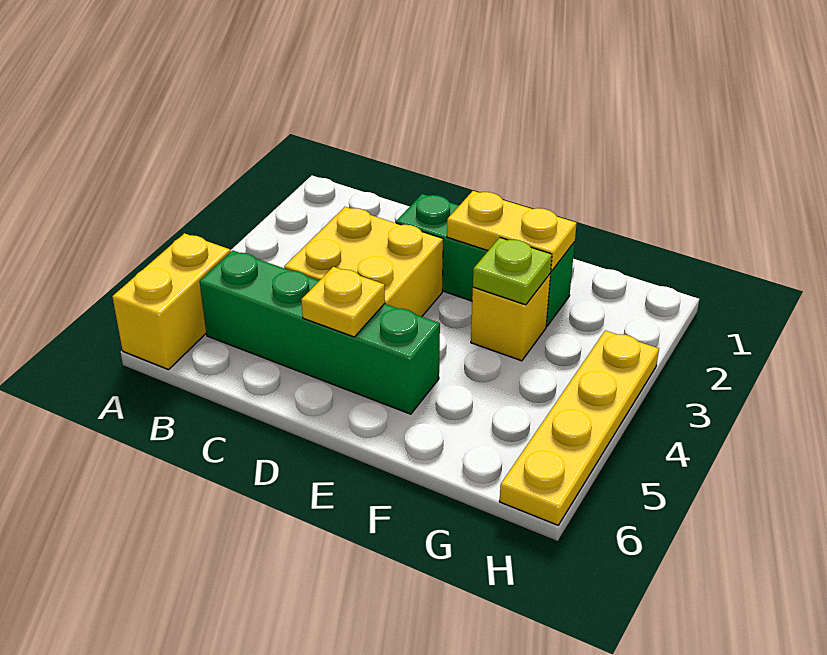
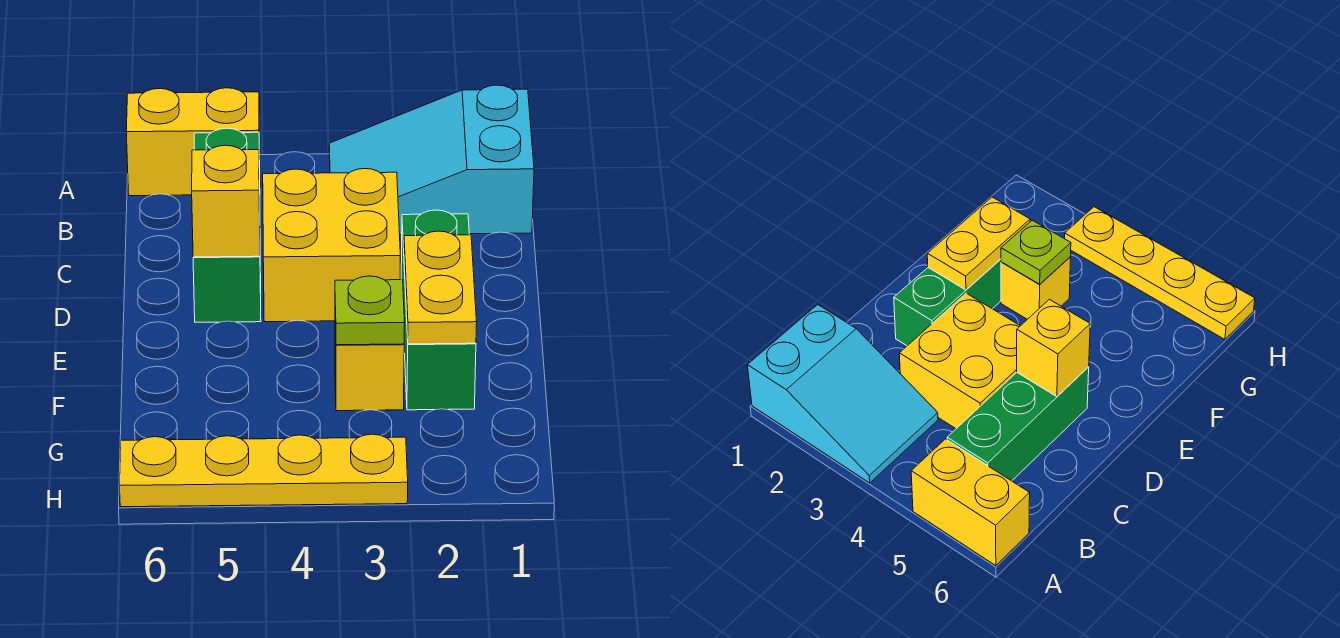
none -> cyan slope A1:B3 level 1 top 1
green brick B5:E5 level 1 -> green brick B5:D5 level 1
yellow plate D5 level 2 -> yellow brick D5 level 2

